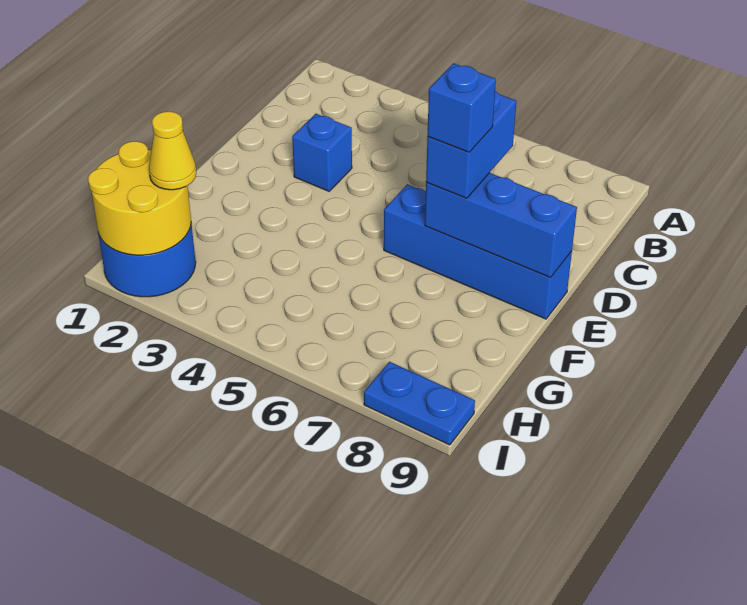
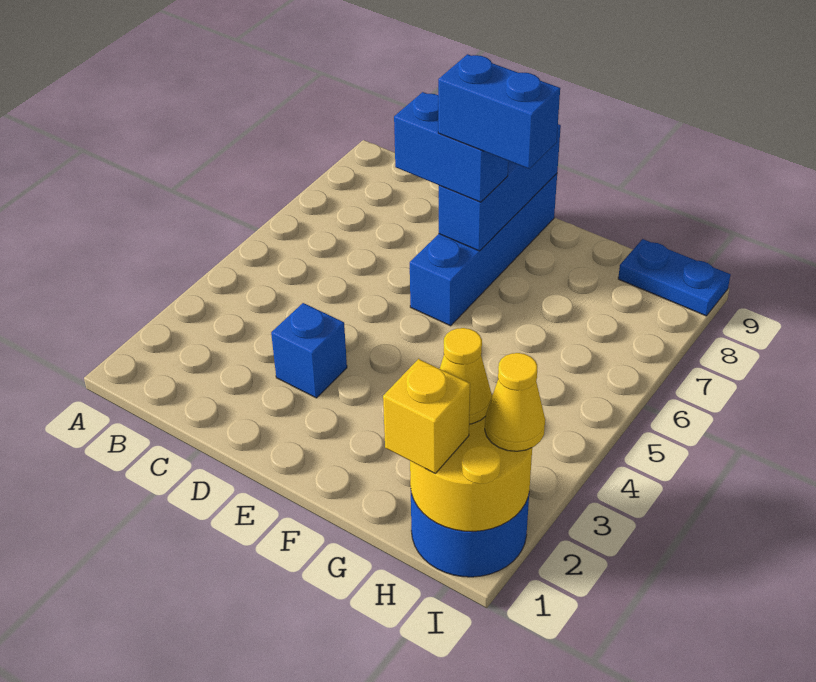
blue brick E7 level 4 -> blue brick E7:F7 level 4
none -> yellow brick H1 level 3
none -> yellow cone I2 level 3
blue plate I8:I9 level 1 -> blue plate H9:I9 level 1

